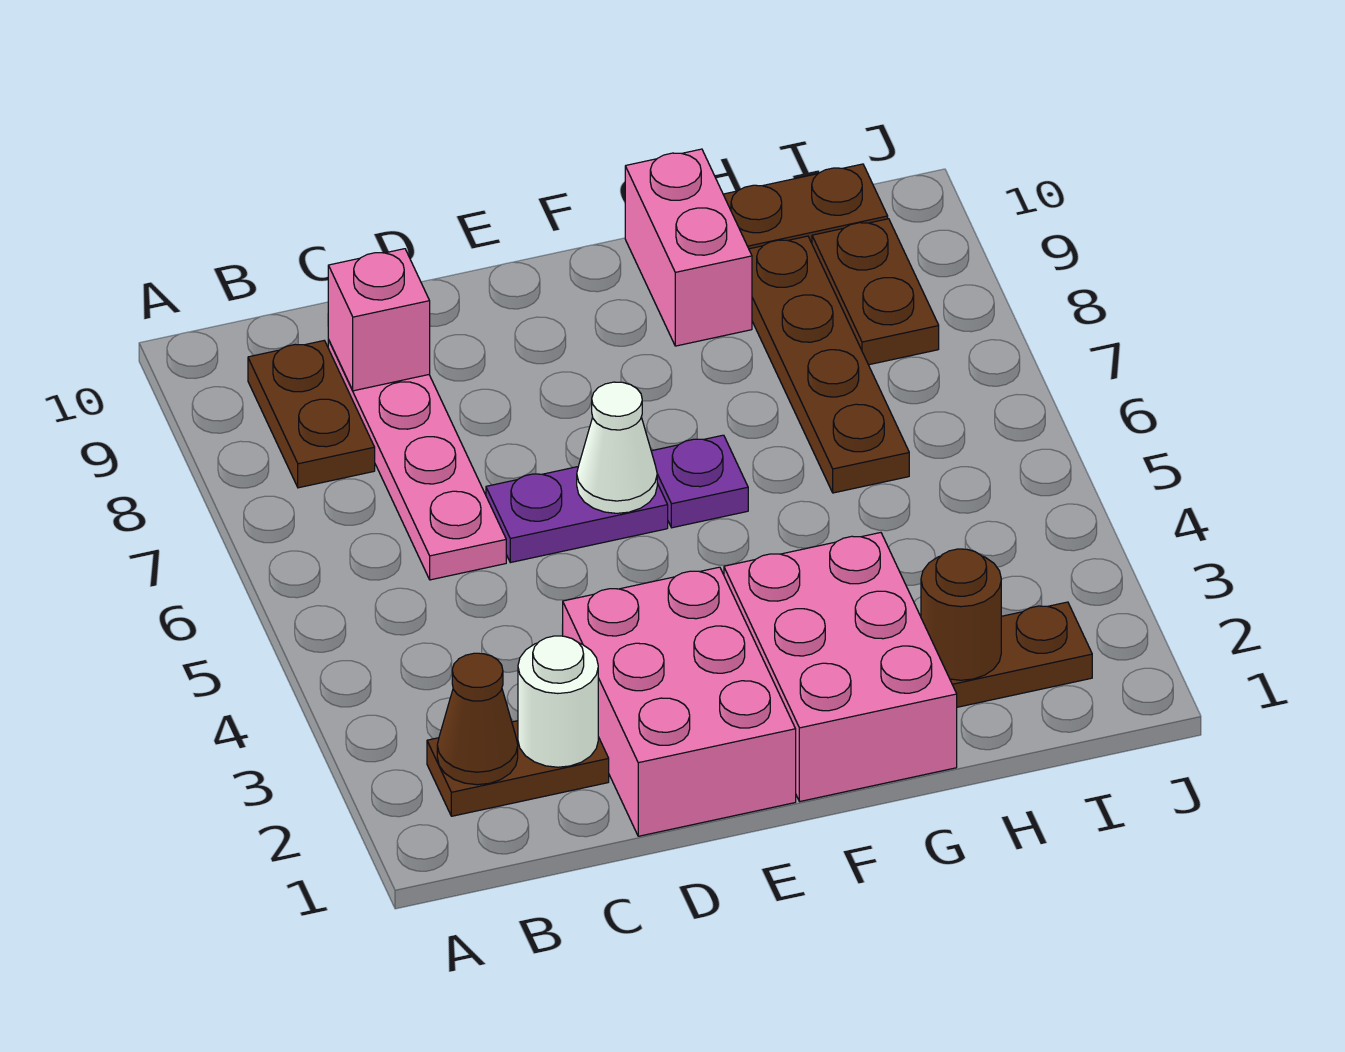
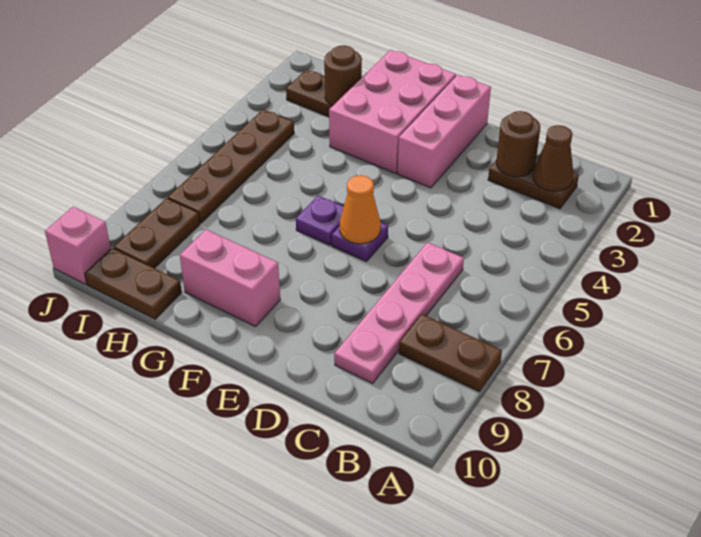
brown plate B8:B9 level 1 -> brown plate A8:B8 level 1
white round brick C2 level 2 -> brown round brick C2 level 2
pink brick C9 level 2 -> pink brick J10 level 1
pink brick D1:E3 level 1 -> pink brick E1:E3 level 1
purple plate D6:E6 level 1 -> purple plate E6 level 1
white cone E6 level 2 -> orange cone E6 level 2
pink brick G9:G10 level 1 -> pink brick F9:G9 level 1
brown plate H6:H9 level 1 -> brown plate I4:I7 level 1

